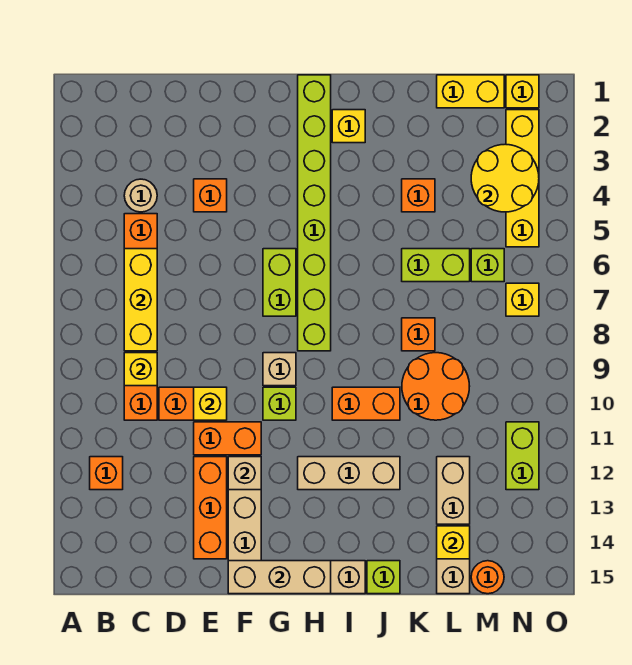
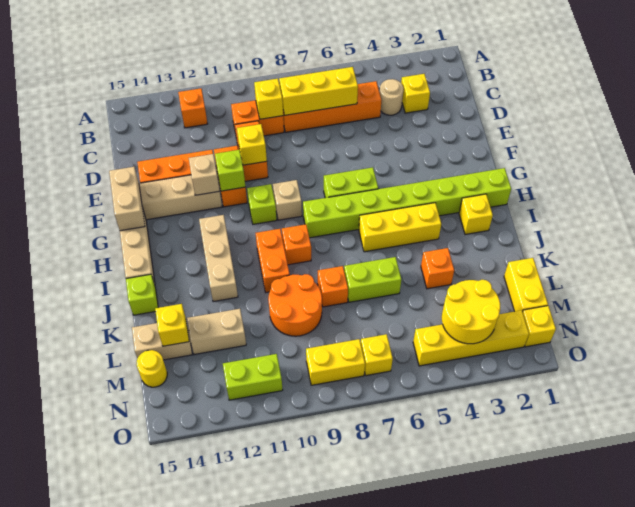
none -> yellow brick C3 level 1
orange brick E4 level 1 -> orange brick I9 level 1
tan brick F15:H15 level 2 -> tan brick F15:G15 level 2
none -> yellow brick I4:I6 level 1
lime brick K6:L6 level 1 -> lime brick K6:K7 level 1
lime brick M6 level 1 -> lime brick F11 level 2
orange round brick M15 level 1 -> yellow round brick M15 level 1
none -> yellow brick N8:N9 level 1

